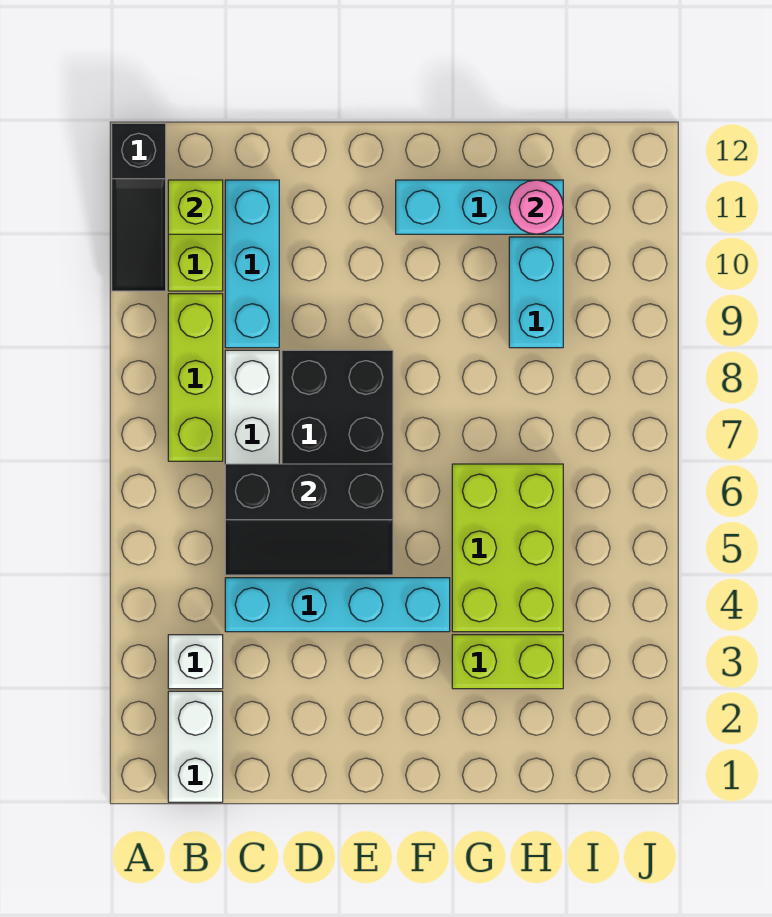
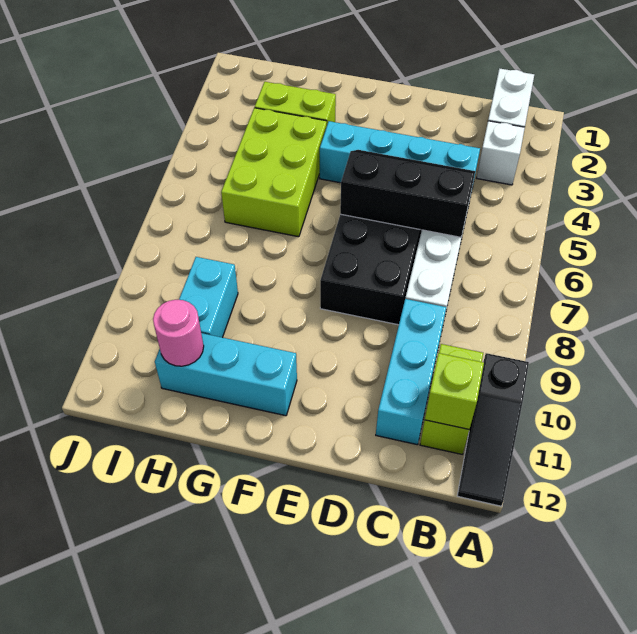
black slope A10:A12 level 1 top 12 -> black slope A10:A12 level 1 top 10
lime brick B7:B9 level 1 -> none

